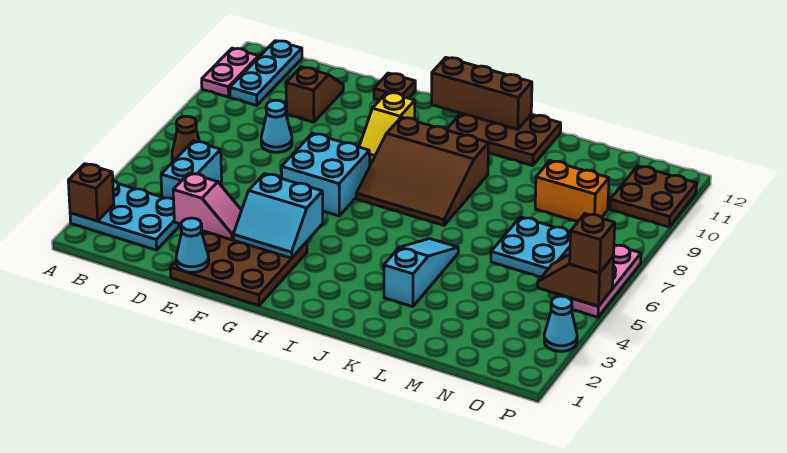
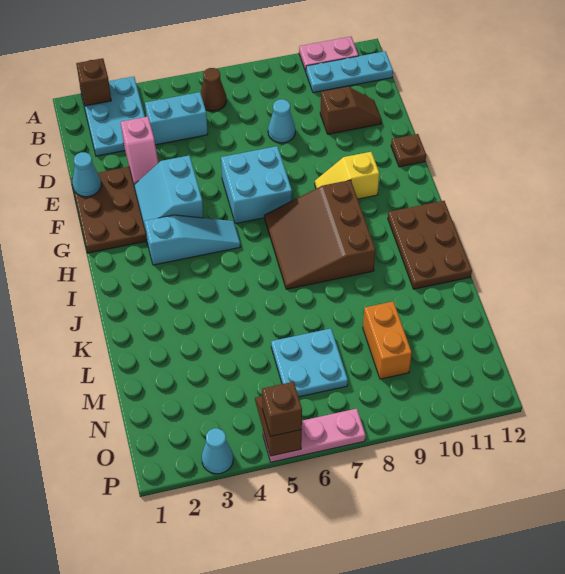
brown brick H12:J12 level 2 -> none
cyan slope K3:K5 level 1 top 3 -> cyan slope H3:H5 level 1 top 3
brown plate O10:P11 level 1 -> none

